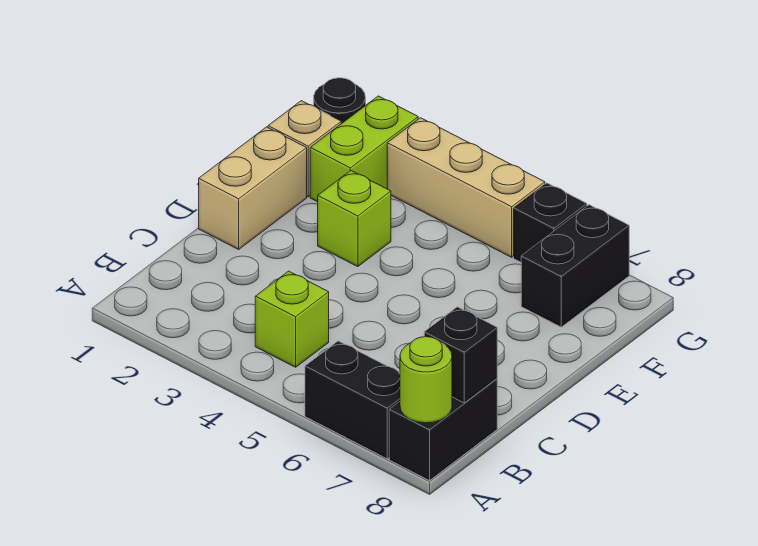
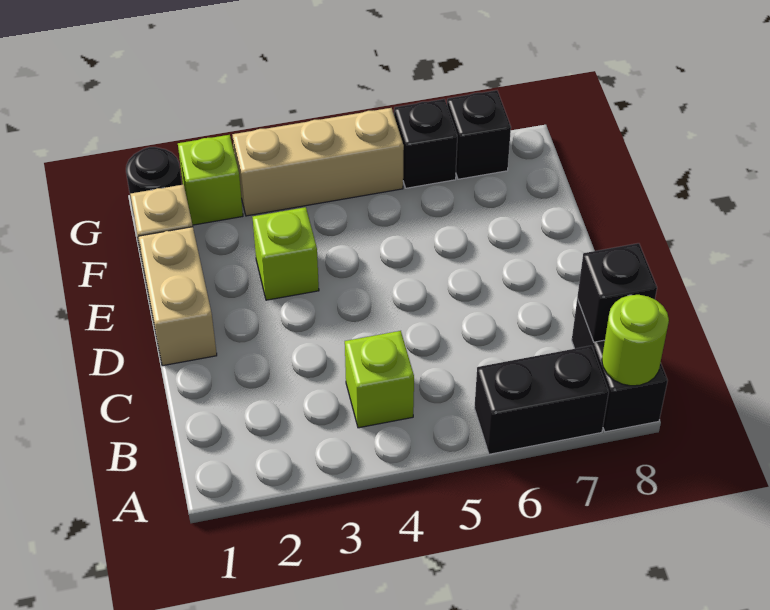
lime brick F2:G2 level 1 -> lime brick G2 level 1
black brick F7:G7 level 1 -> black brick G7 level 1

